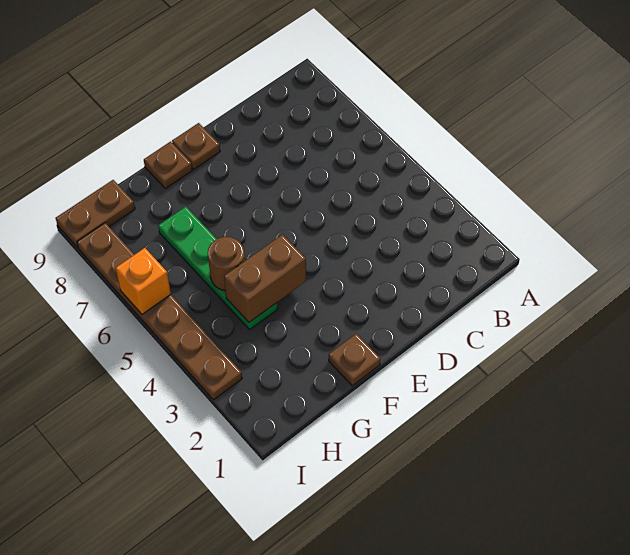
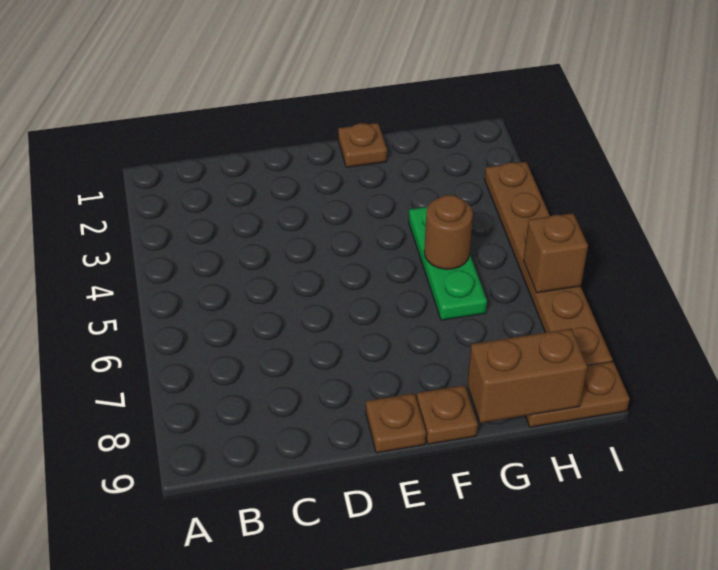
brown brick F4:G4 level 2 -> brown brick G9:H9 level 2
green plate G4:G7 level 1 -> green plate G4:G6 level 1
orange brick I6 level 2 -> brown brick I6 level 2

